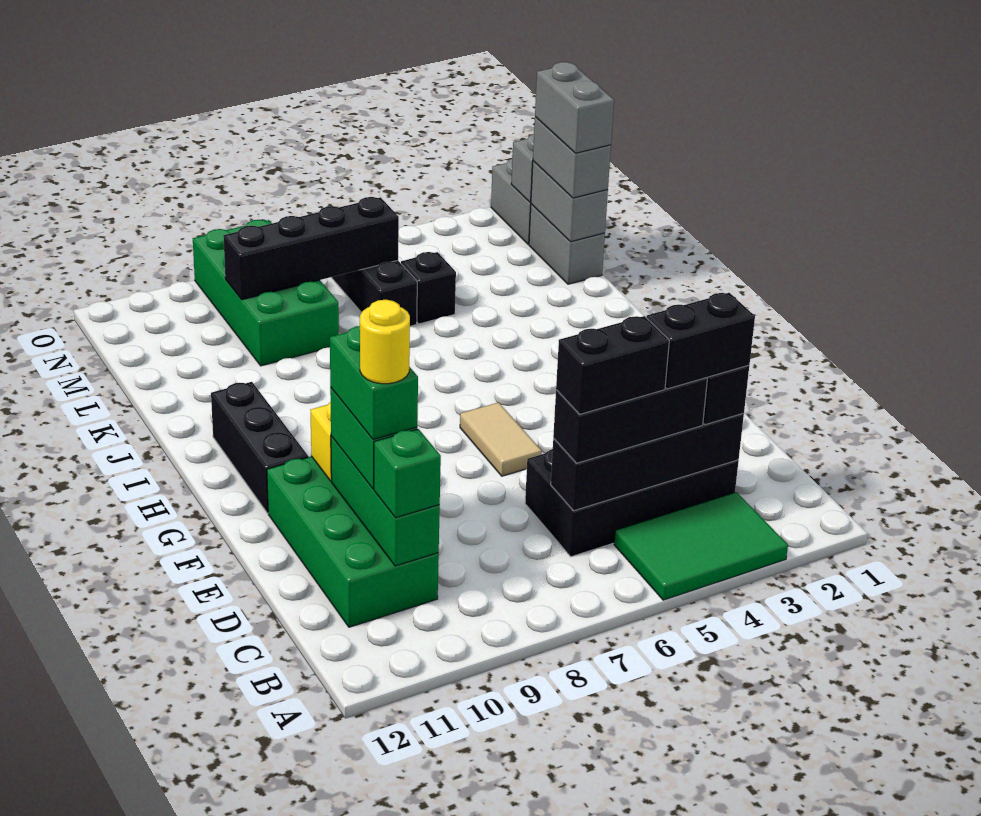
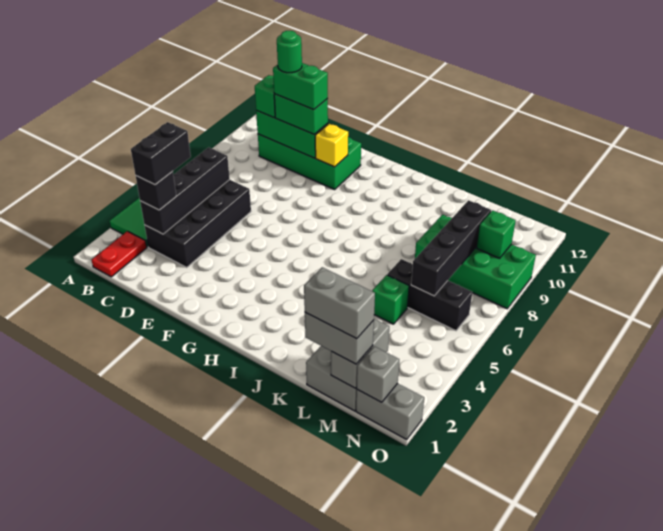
none -> red plate B1:B2 level 1
black brick C4:C6 level 3 -> none
black brick C5:C6 level 4 -> none
yellow round brick D10 level 5 -> green round brick D10 level 5
tan tile F6:G6 level 1 -> none
black brick G11:I11 level 1 -> none
grey brick L1:M1 level 2 -> grey brick M1:M2 level 2
black brick L5 level 1 -> green brick L5 level 1
none -> green brick N9 level 2

